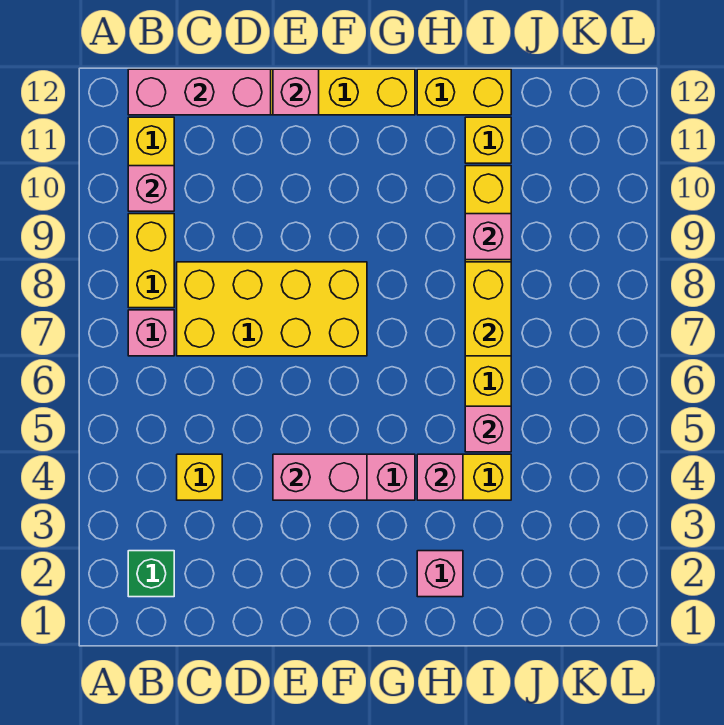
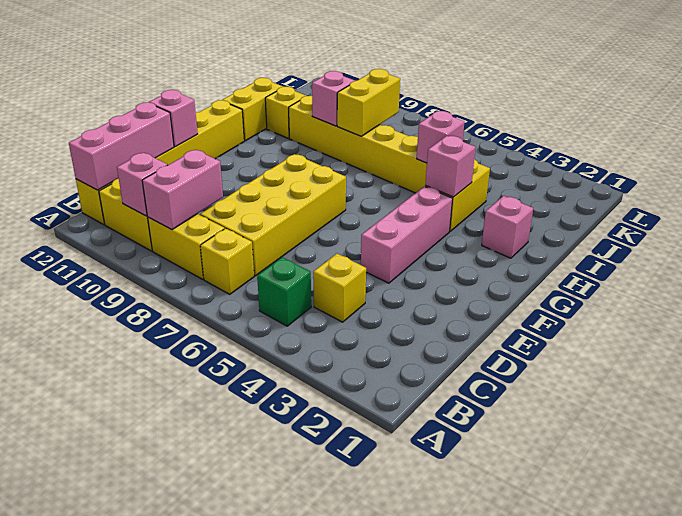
green brick B2 level 1 -> green brick B5 level 1
pink brick B7 level 1 -> yellow brick B7 level 1
pink brick E4:F4 level 2 -> pink brick B9:C9 level 2
yellow brick I7:I8 level 2 -> yellow brick I8:J8 level 2

